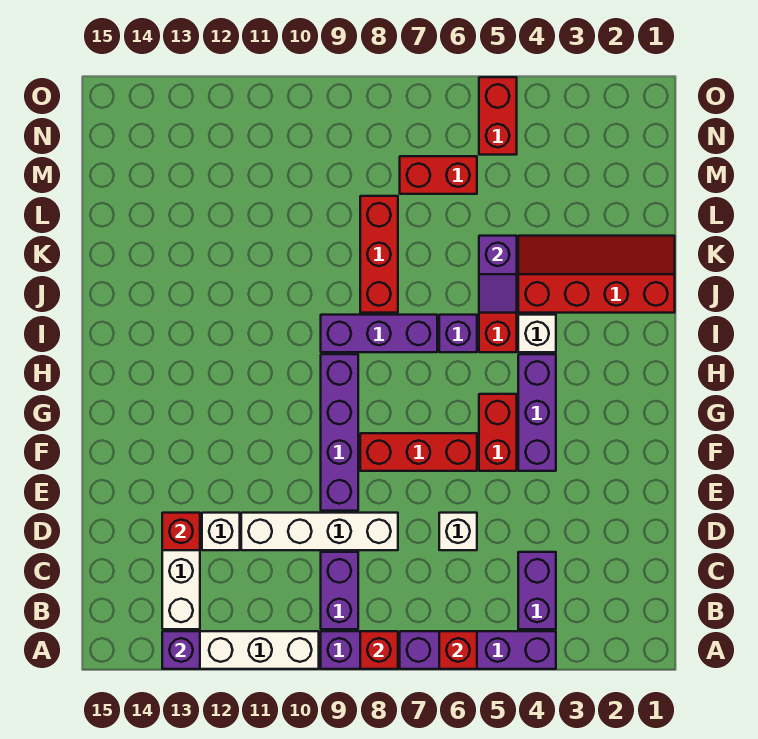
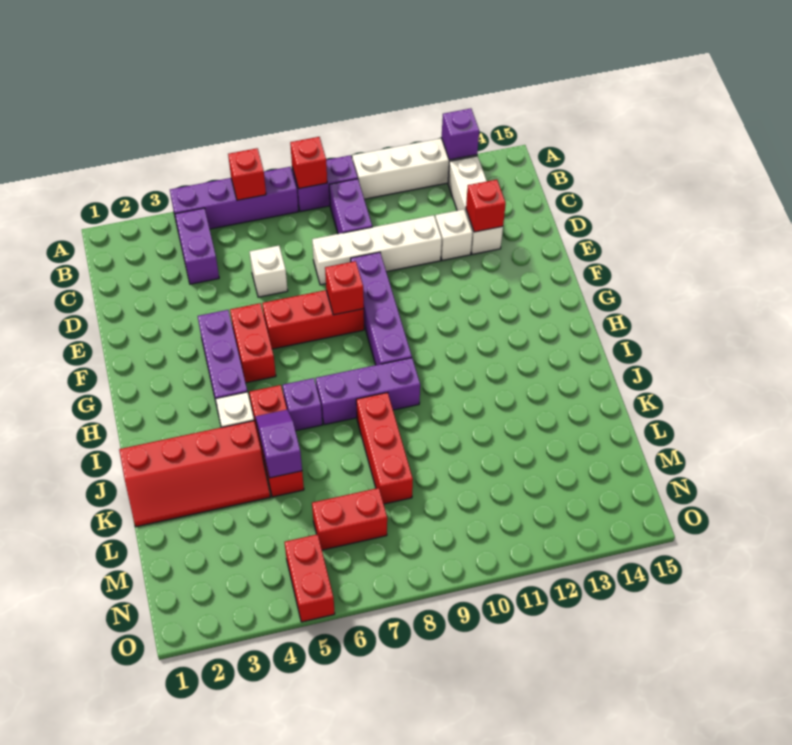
none -> red brick F8 level 2

